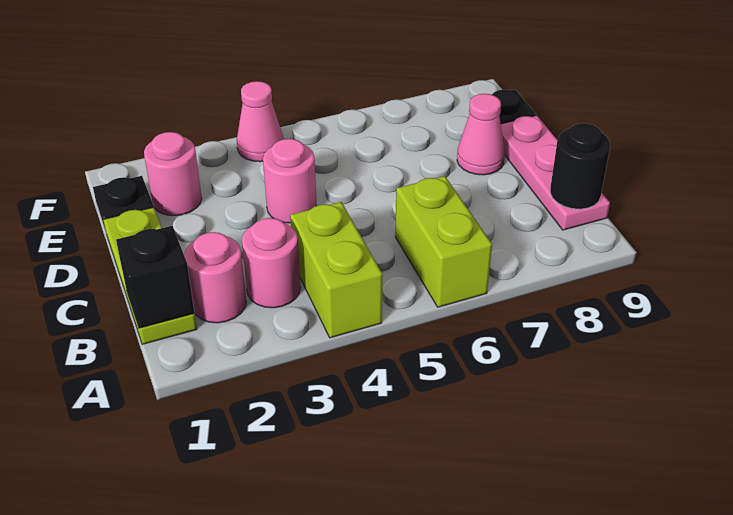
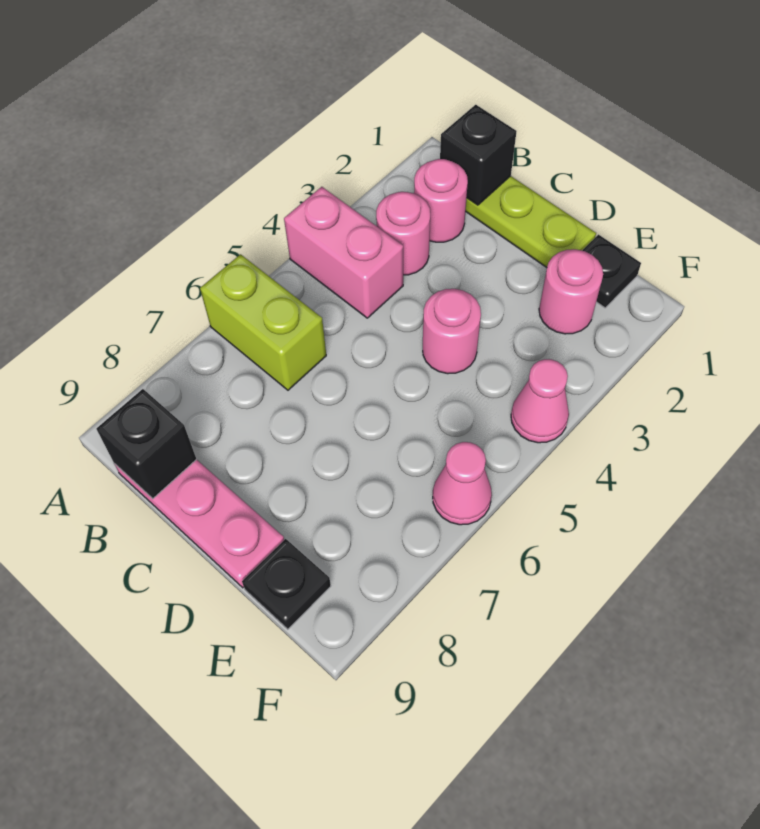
lime brick A4:B4 level 1 -> pink brick A4:B4 level 1
black round brick B9 level 2 -> black brick B9 level 2
pink cone D8 level 1 -> pink cone F6 level 1

